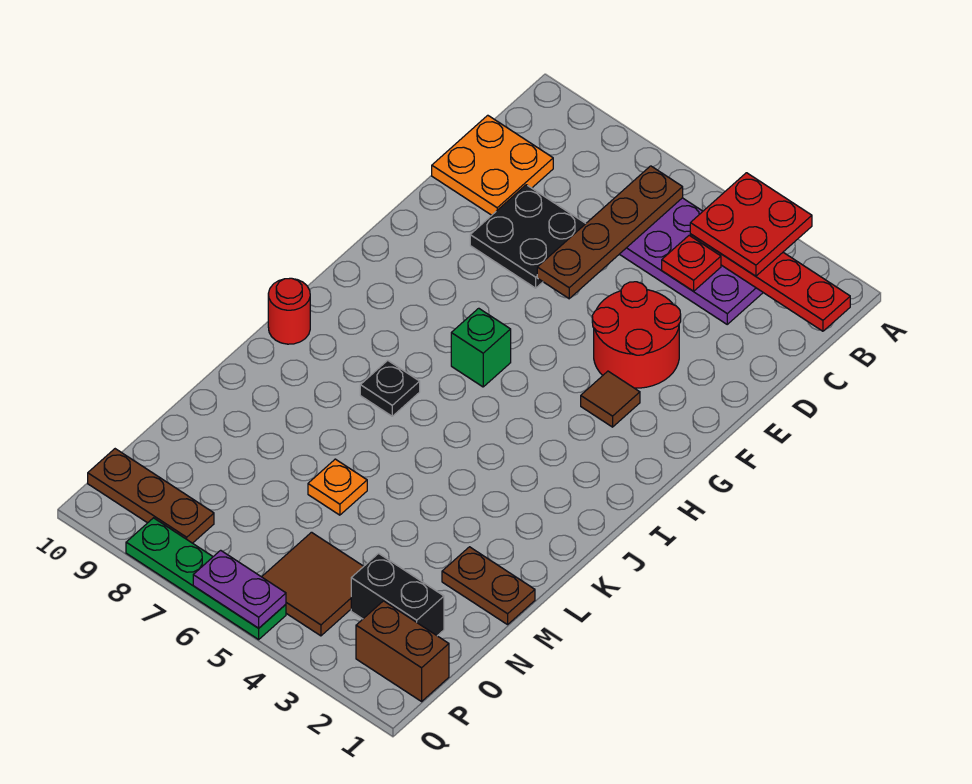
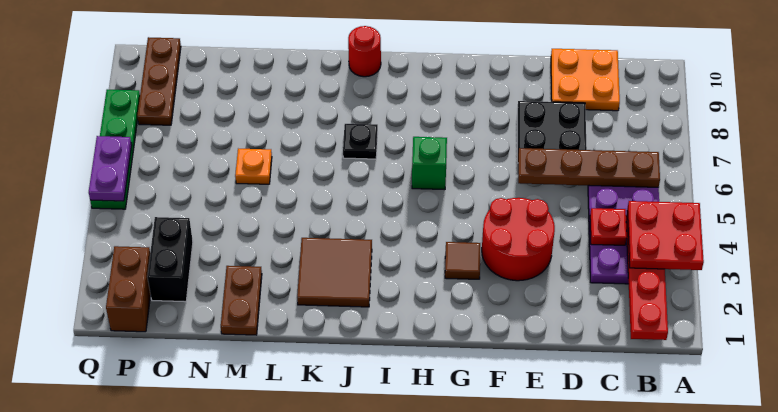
brown tile O4:P5 level 1 -> brown tile J2:K3 level 1

